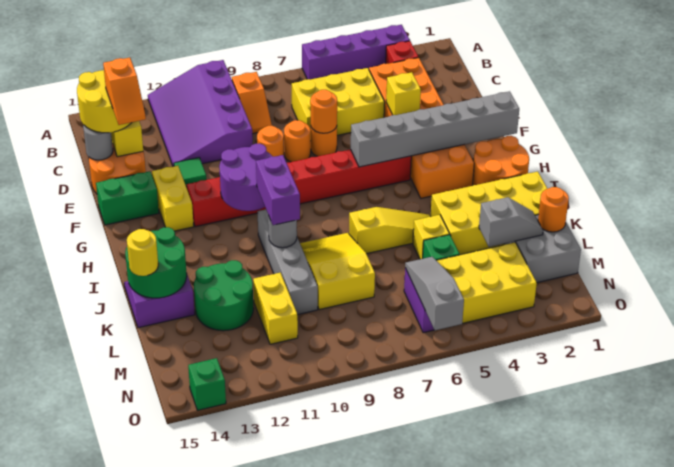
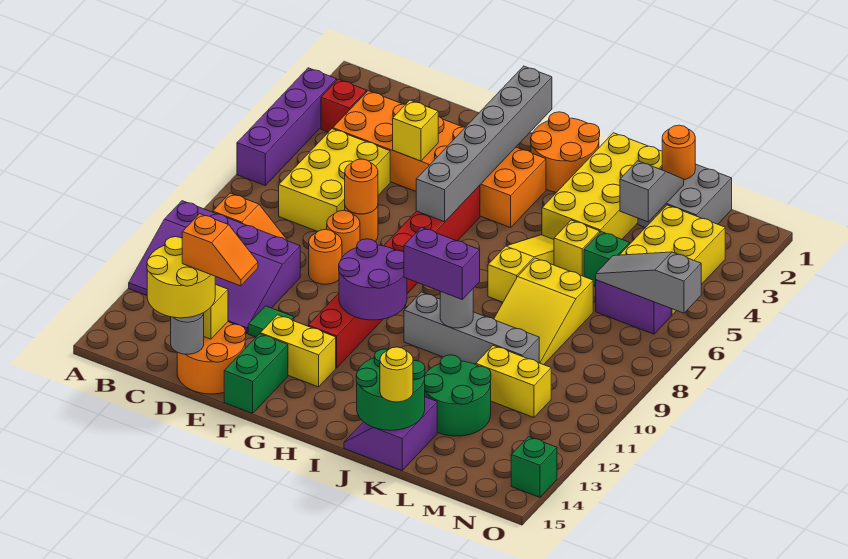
yellow slope J8:L9 level 1 top L -> yellow slope K7:L9 level 1 top 7

